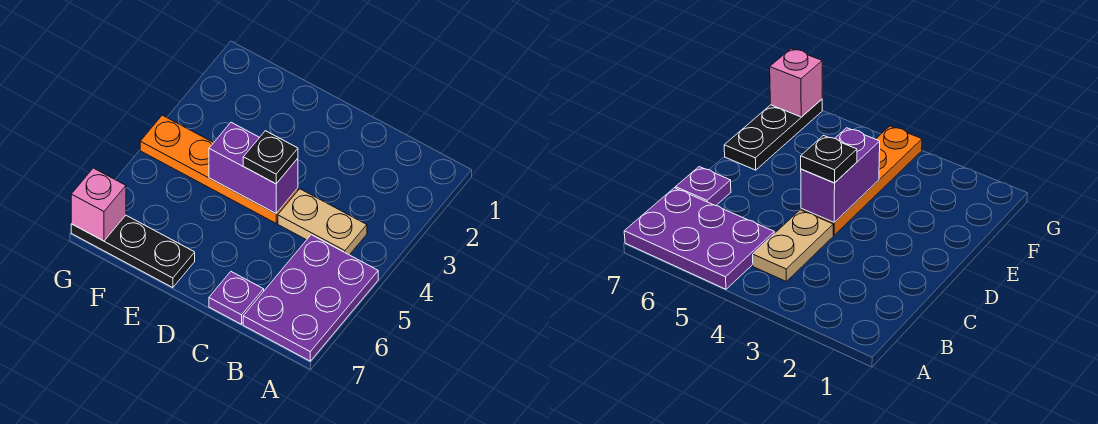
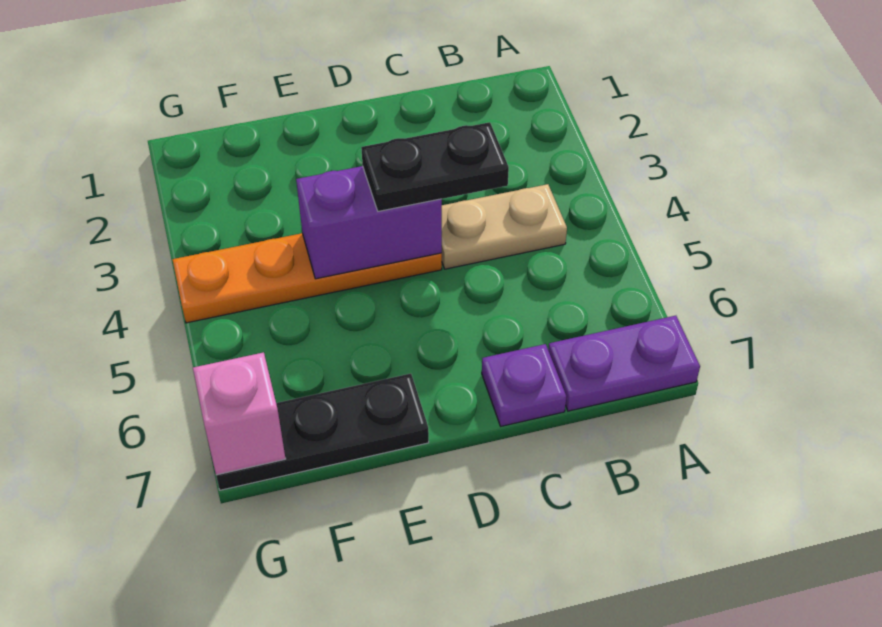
purple plate A5:B7 level 1 -> purple plate A7:B7 level 1
black plate D4 level 3 -> black plate C4:D4 level 3

